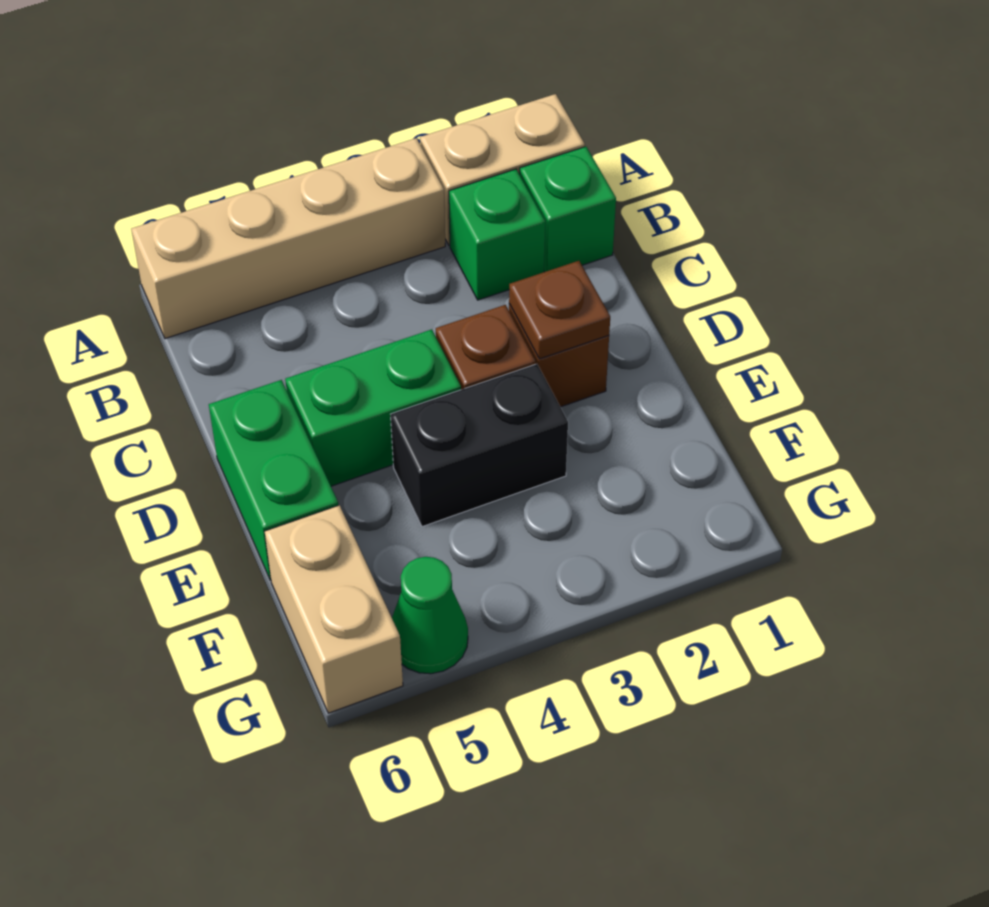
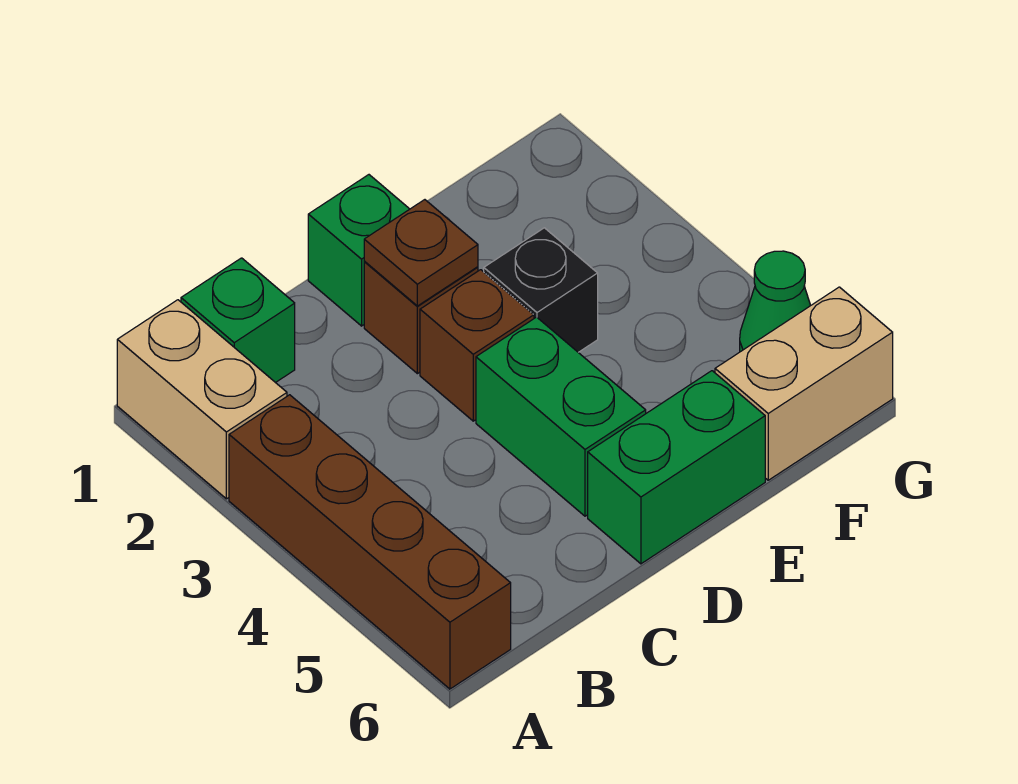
tan brick A3:A6 level 1 -> brown brick A3:A6 level 1
green brick B2 level 1 -> green brick D1 level 1
black brick E3:E4 level 1 -> black brick E3 level 1

